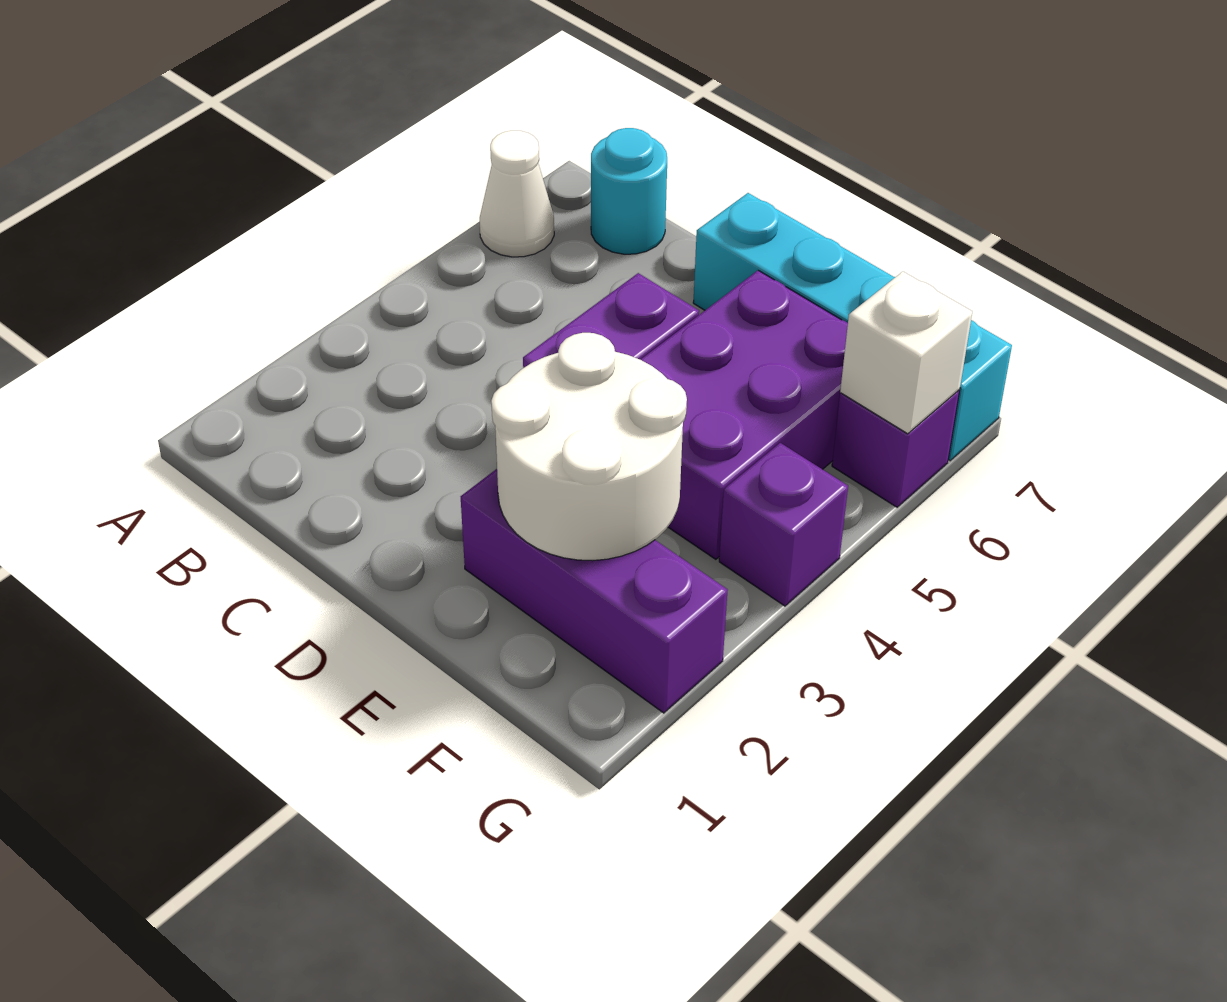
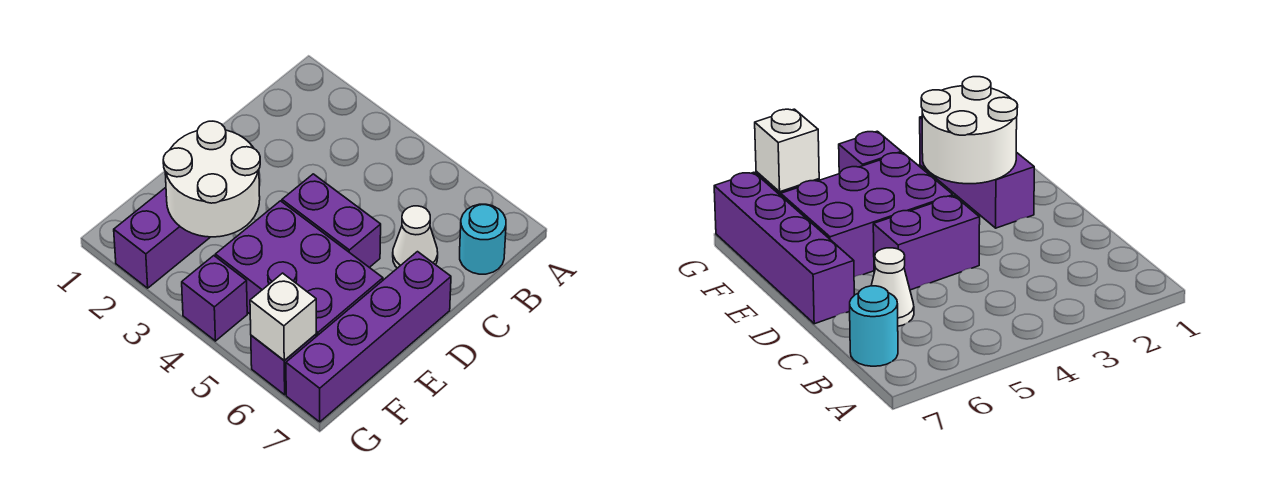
white cone A6 level 1 -> white cone C6 level 1
cyan brick D7:G7 level 1 -> purple brick D7:G7 level 1

